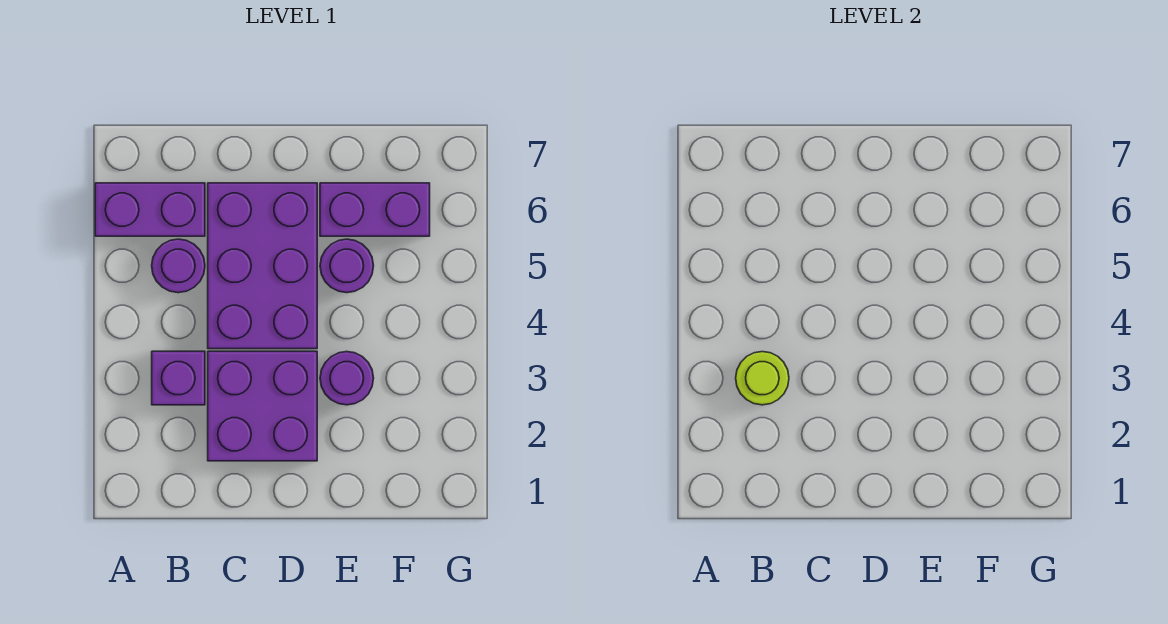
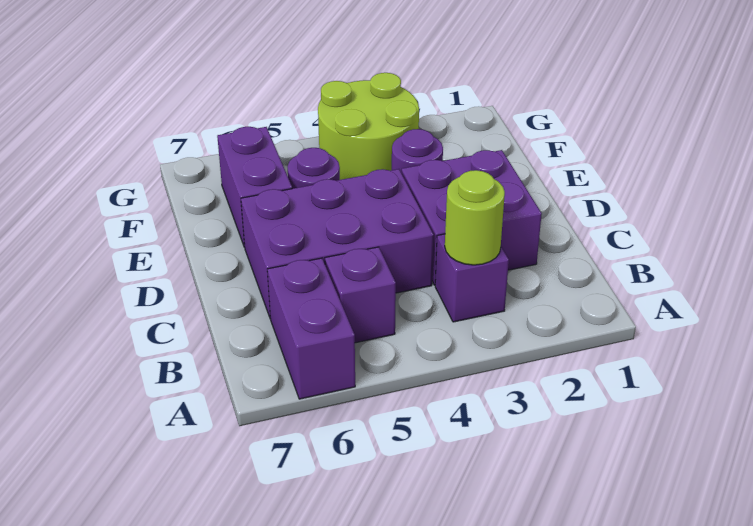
purple round brick B5 level 1 -> purple brick B5 level 1
none -> lime round brick F3:G4 level 1

